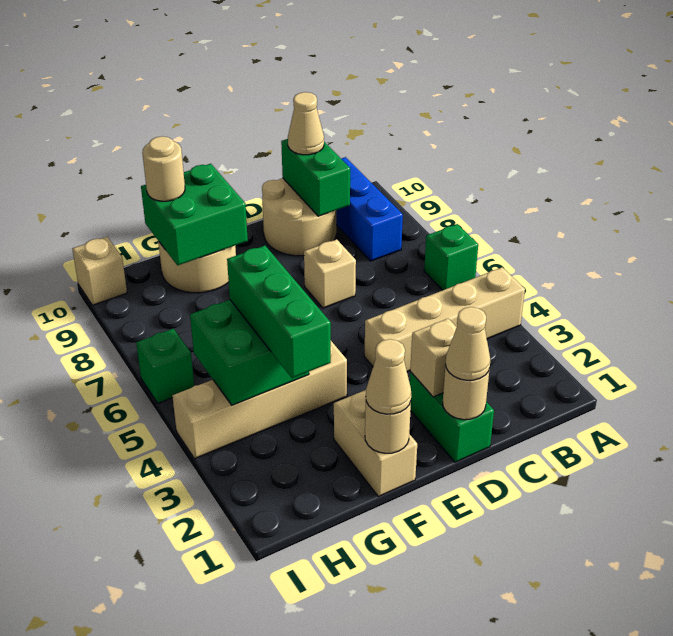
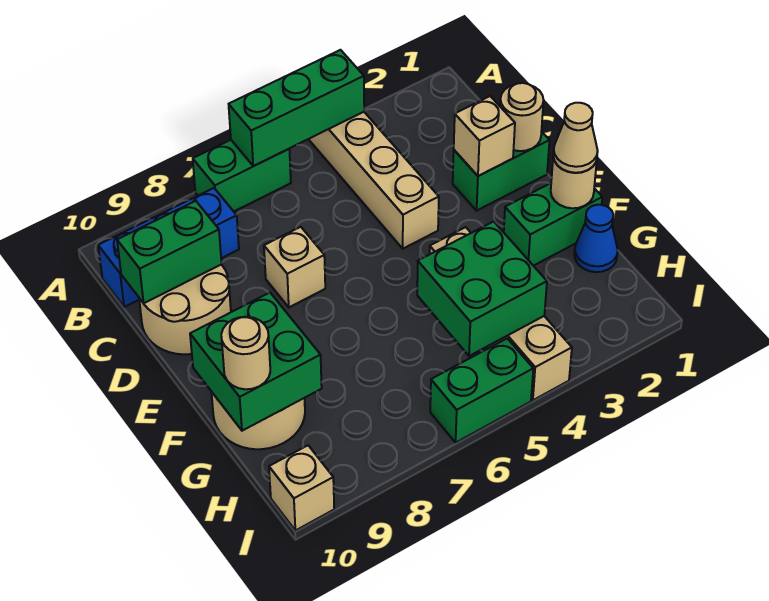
green brick A6 level 1 -> green brick A6:A7 level 1
tan cone C10 level 3 -> none
tan cone D1 level 3 -> none
tan brick F1:F2 level 1 -> green brick F1:F2 level 1
none -> blue cone G1 level 1
green brick G3:G5 level 3 -> green brick A4:A6 level 2
green brick I6 level 1 -> green brick I5:I6 level 1

